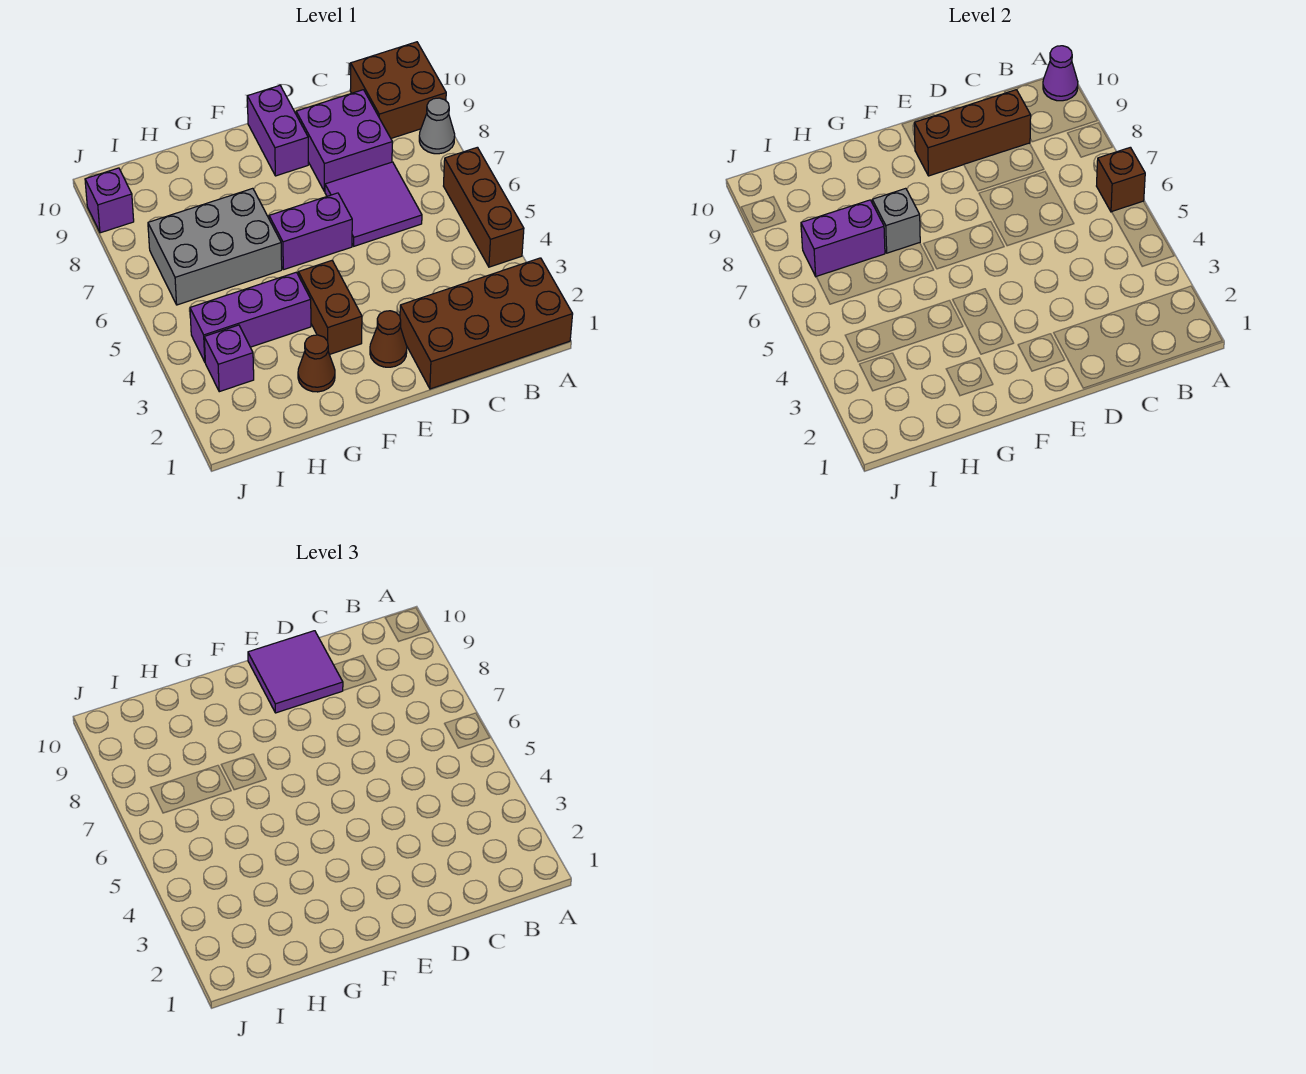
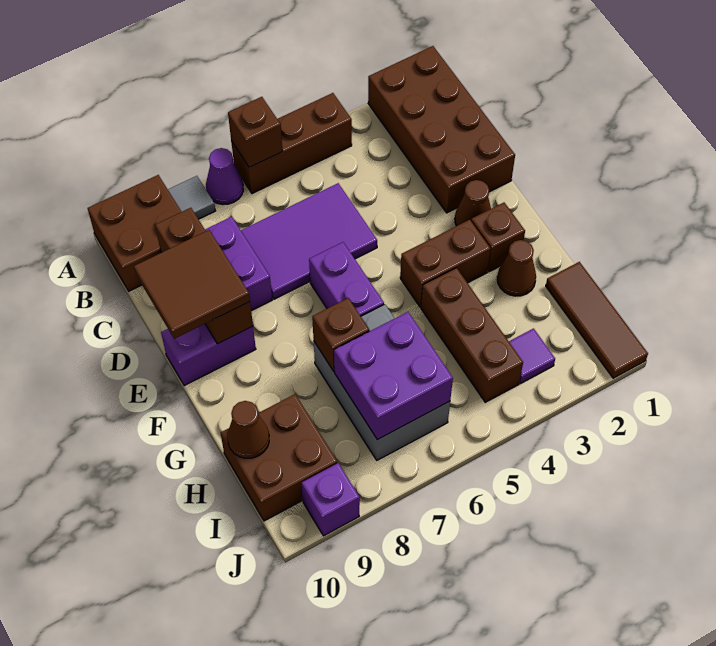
grey cone A8 level 1 -> grey tile A8 level 1
purple cone A10 level 2 -> purple cone A7 level 1
purple tile C6:D7 level 1 -> purple tile C5:D7 level 1
purple tile D9:E10 level 3 -> brown tile D9:E10 level 3
none -> brown brick F2 level 1
purple brick G4:I4 level 1 -> brown brick G4:I4 level 1
grey brick G7 level 2 -> brown brick G7 level 2
none -> brown tile H1:J1 level 1
purple brick H7:I7 level 2 -> purple brick H6:I7 level 2
none -> brown brick H9:I10 level 1
none -> brown cone H10 level 2
purple brick I3 level 1 -> purple tile I3 level 1

